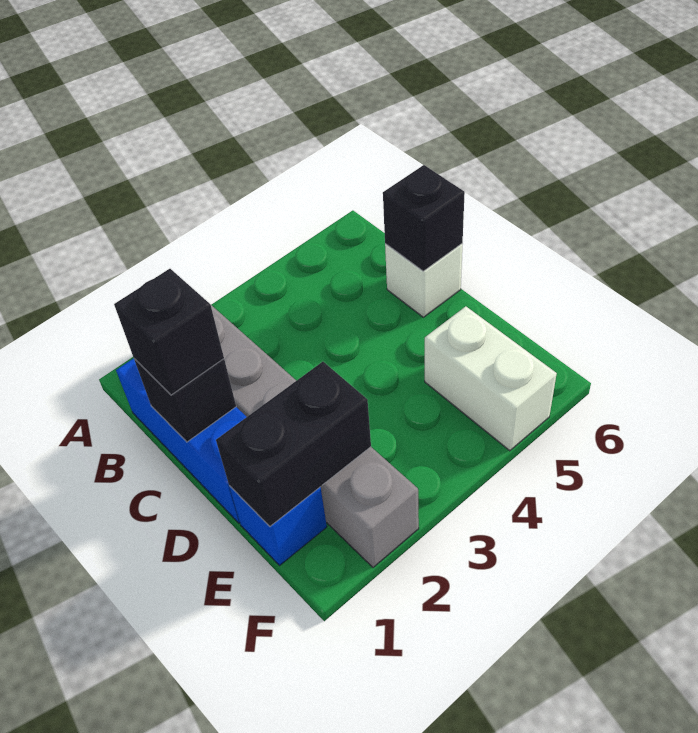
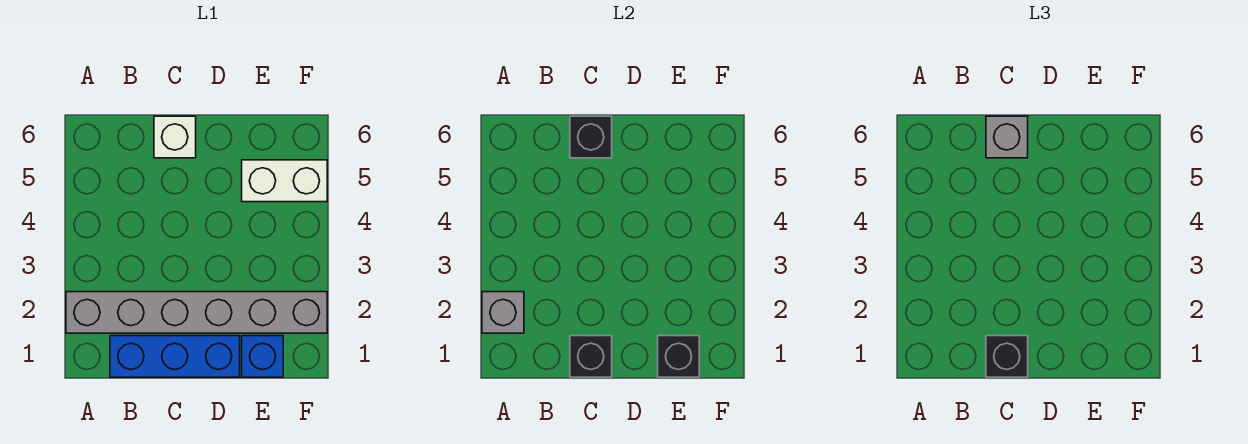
none -> grey brick A2 level 2
none -> grey brick C6 level 3
black brick E1:E2 level 2 -> black brick E1 level 2

